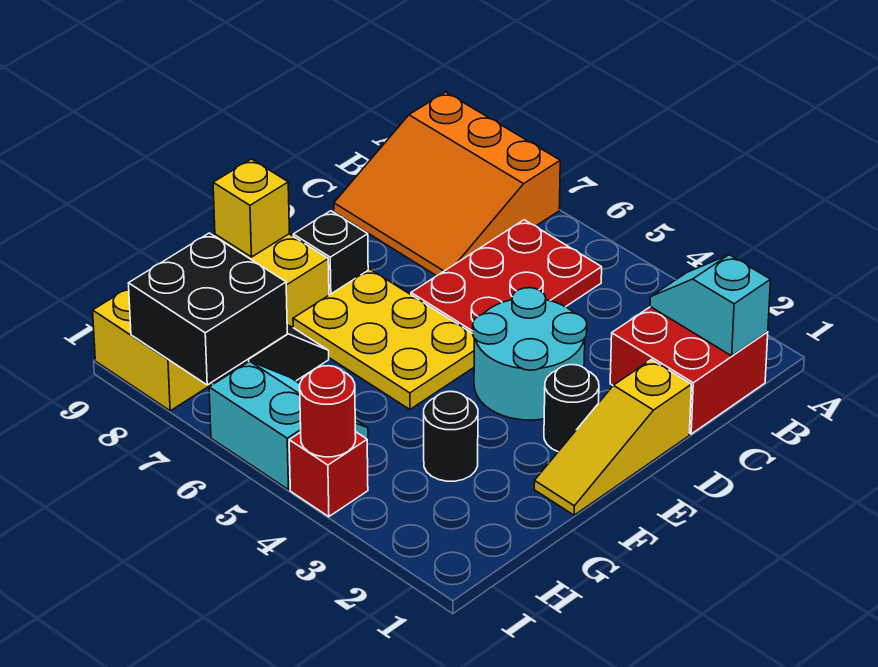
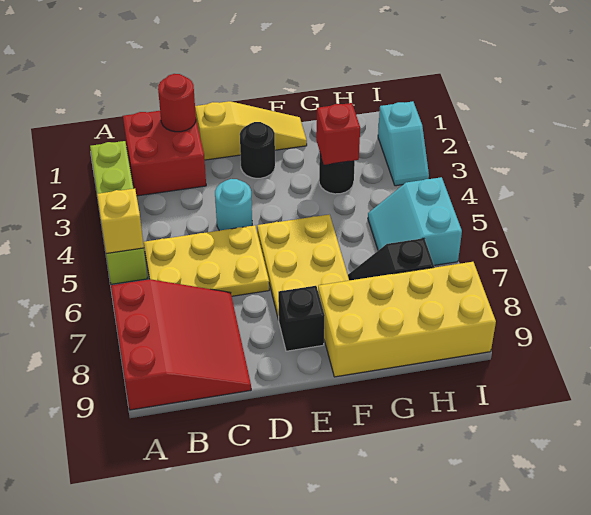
none -> lime brick A2:A5 level 1
orange slope A7:C9 level 1 top A -> red slope A7:C9 level 1 top A
cyan slope B1:B2 level 2 top 1 -> cyan slope I2:I3 level 1 top 2
red plate B5:D6 level 1 -> yellow plate B5:D6 level 1
cyan round brick D3:E4 level 1 -> cyan round brick D4 level 1
yellow brick F9 level 2 -> yellow brick A5 level 2
black brick H7:I8 level 2 -> none
red brick I4 level 1 -> red brick G3 level 2
red round brick I4 level 2 -> red round brick C1 level 2

